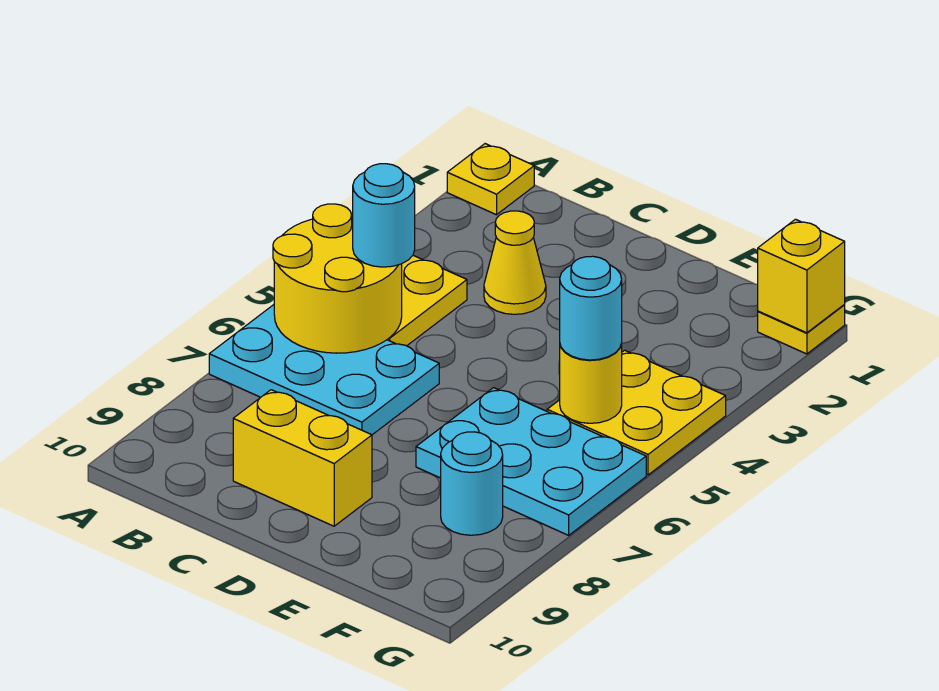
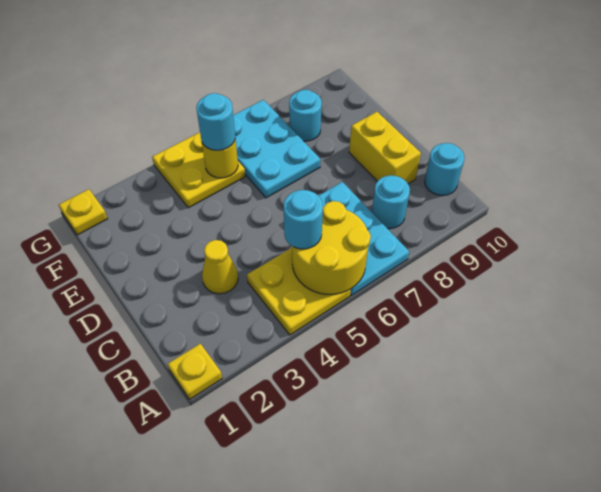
none -> cyan round brick B8 level 1
none -> cyan round brick B10 level 1
yellow brick G1 level 2 -> none

